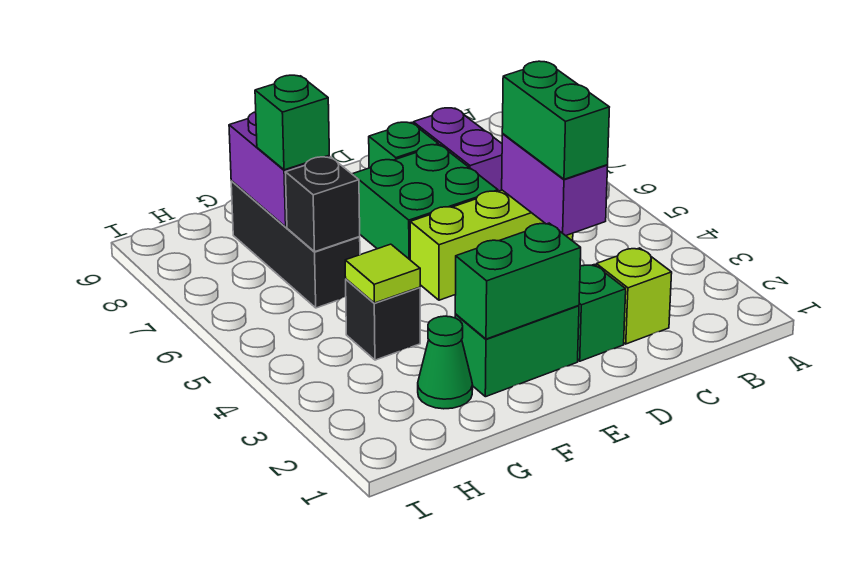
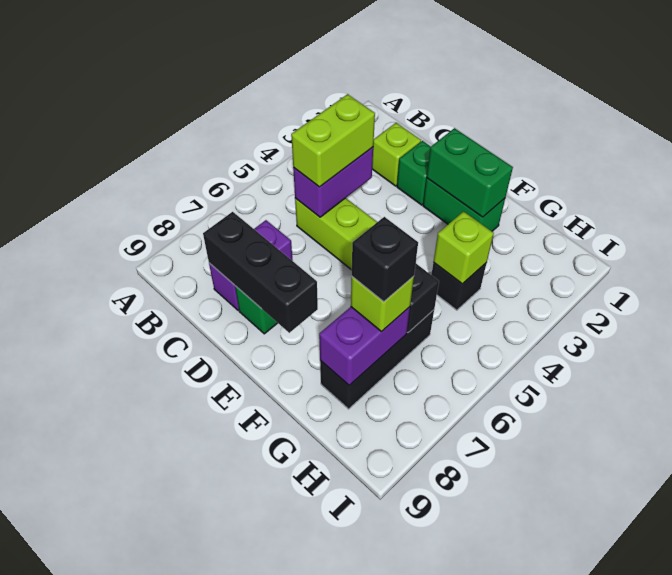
green brick C4:C5 level 3 -> lime brick C4:C5 level 3
none -> black brick C8:E8 level 2
green brick D6:E7 level 1 -> none
green cone G2 level 1 -> none
lime tile G4 level 2 -> lime brick G4 level 2
green brick G7 level 3 -> lime brick G7 level 3
none -> black brick G7 level 4

